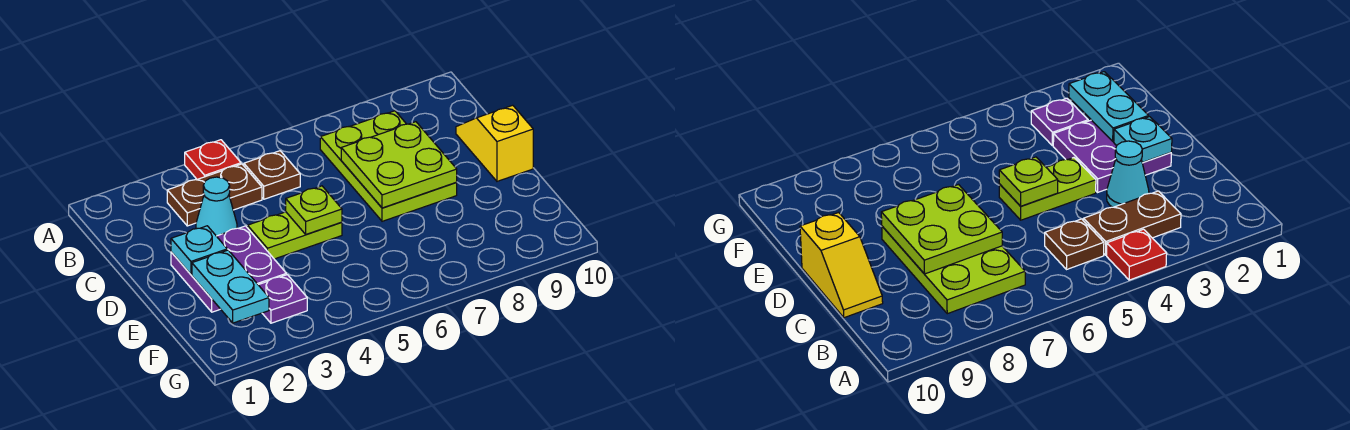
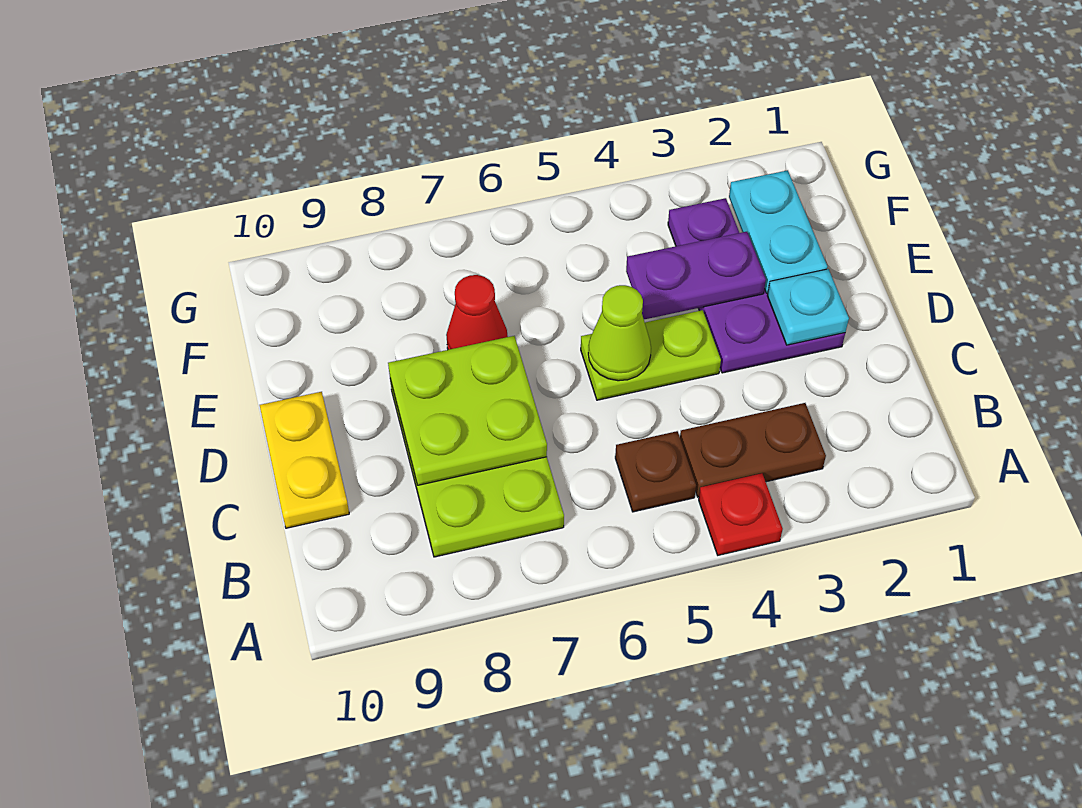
cyan cone C3 level 1 -> none
yellow slope C10:D10 level 1 top D -> yellow plate C10:D10 level 1
lime plate D5 level 2 -> lime cone D5 level 2
none -> purple plate E3:E4 level 2
none -> red cone E7 level 1

